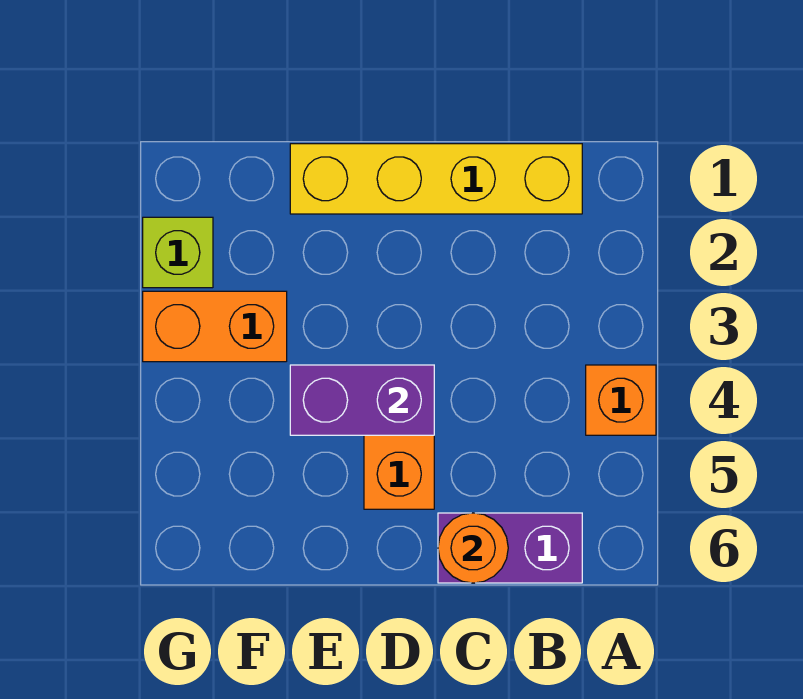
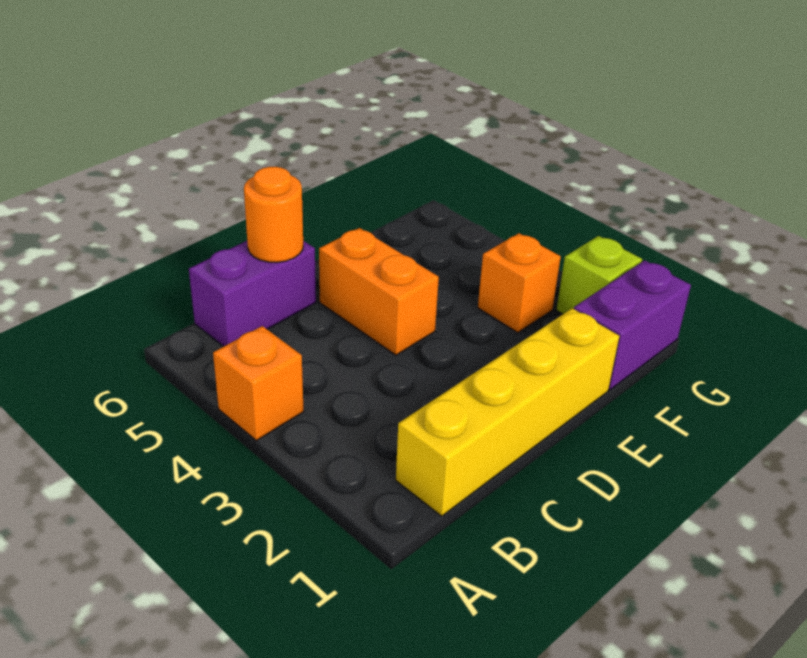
purple brick D4:E4 level 2 -> purple brick F1:G1 level 1
orange brick F3:G3 level 1 -> orange brick F3 level 1

